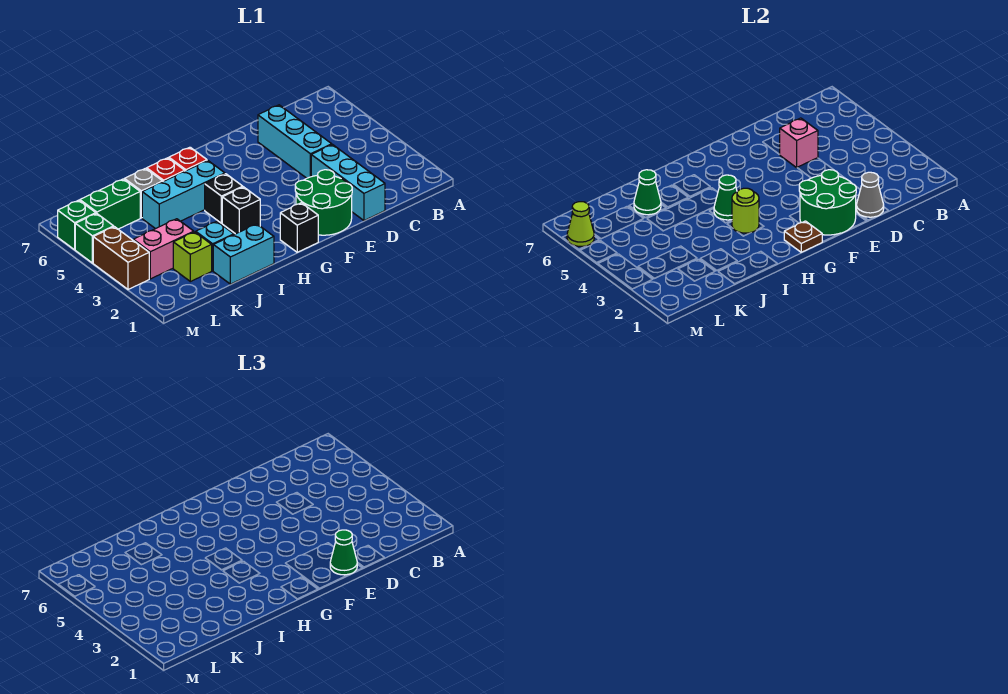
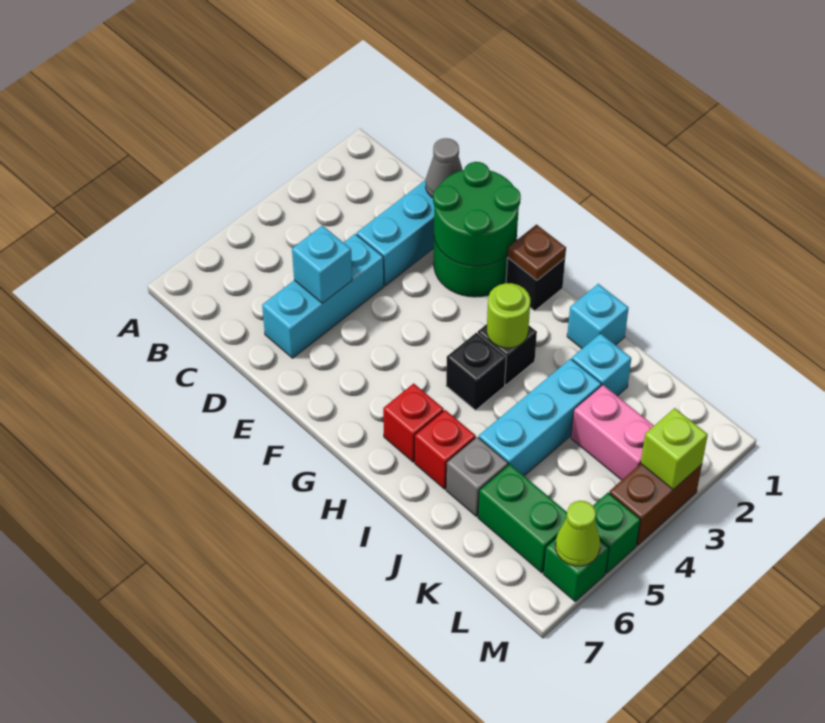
pink brick D5 level 2 -> cyan brick D5 level 2
green cone E1 level 3 -> none
green cone H4 level 2 -> none
cyan brick H5:J5 level 1 -> cyan brick J3:J5 level 1
cyan brick I1:J1 level 1 -> cyan brick I1 level 1
green cone J6 level 2 -> none
lime brick K2 level 1 -> lime brick M3 level 2

